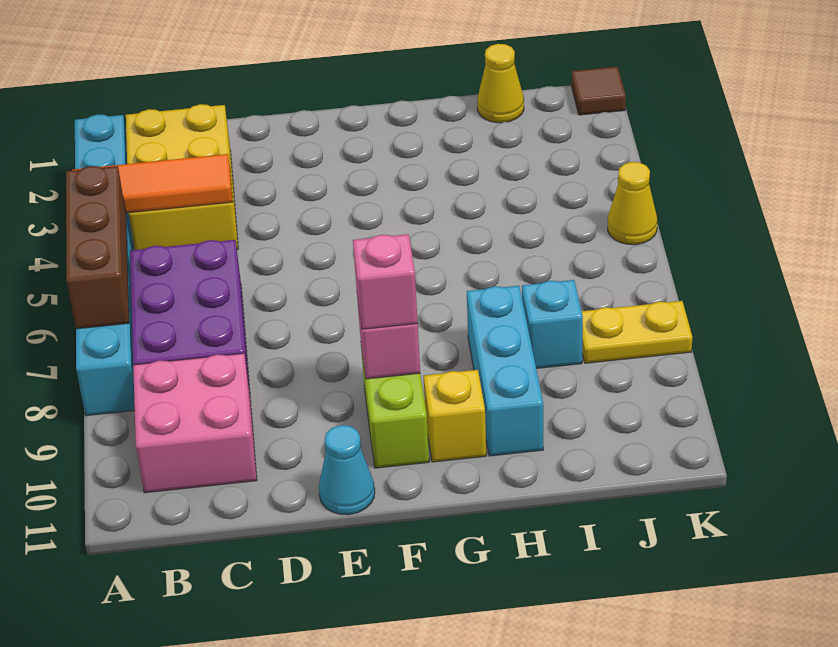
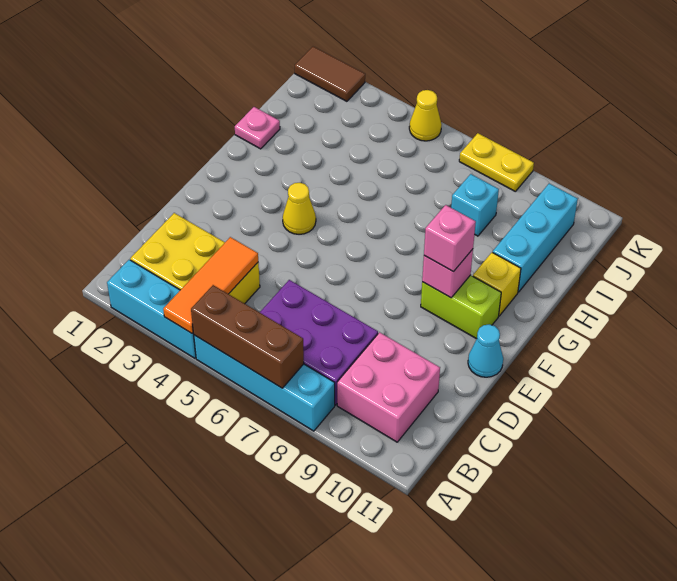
none -> pink plate H1 level 1
cyan brick H8:H10 level 1 -> cyan brick H10:J10 level 1
yellow cone I1 level 1 -> yellow cone F4 level 1
yellow plate J8:K8 level 1 -> yellow plate K7:K8 level 1
brown tile K1 level 1 -> brown tile K1:K2 level 1

